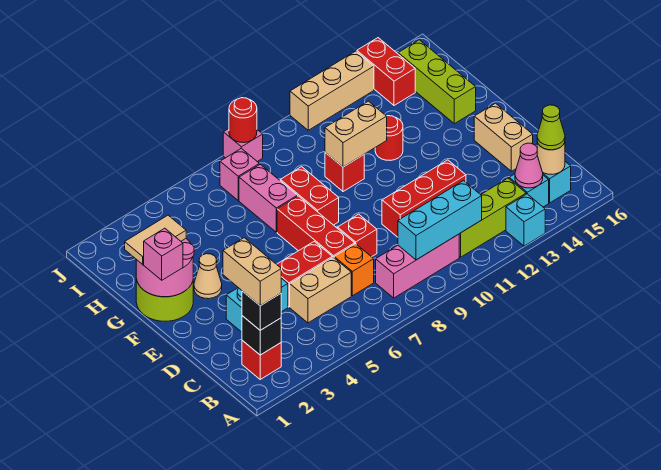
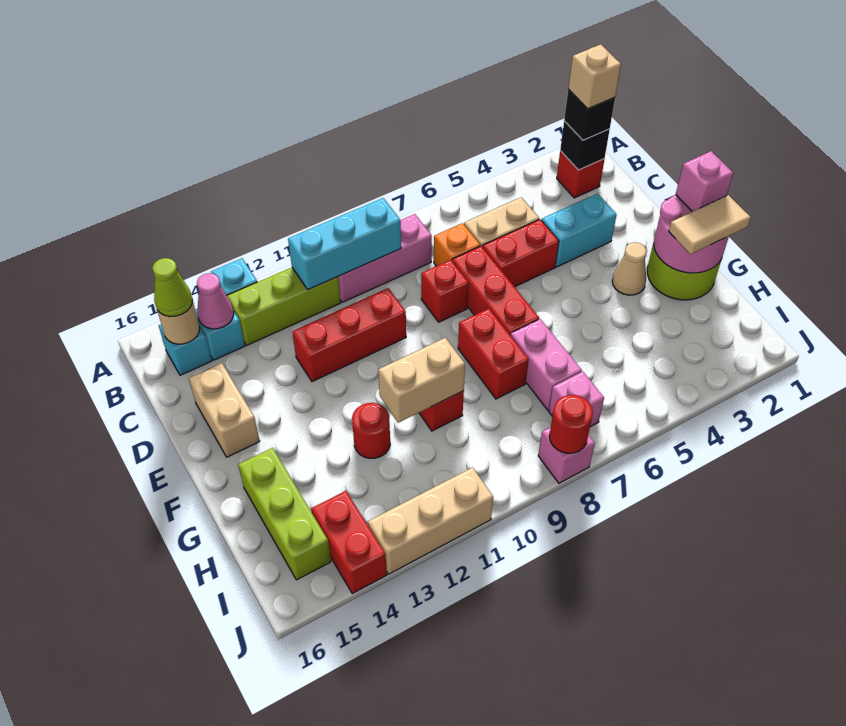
tan brick B2:C2 level 4 -> tan brick B2 level 4

